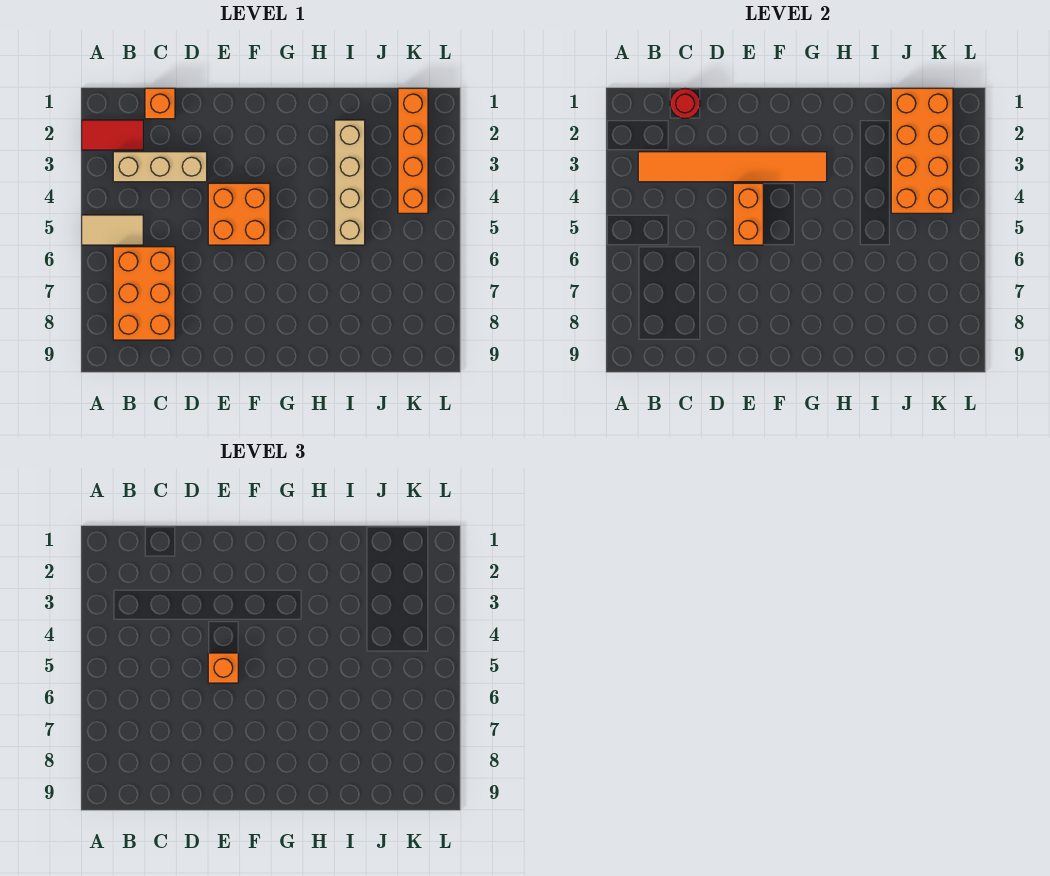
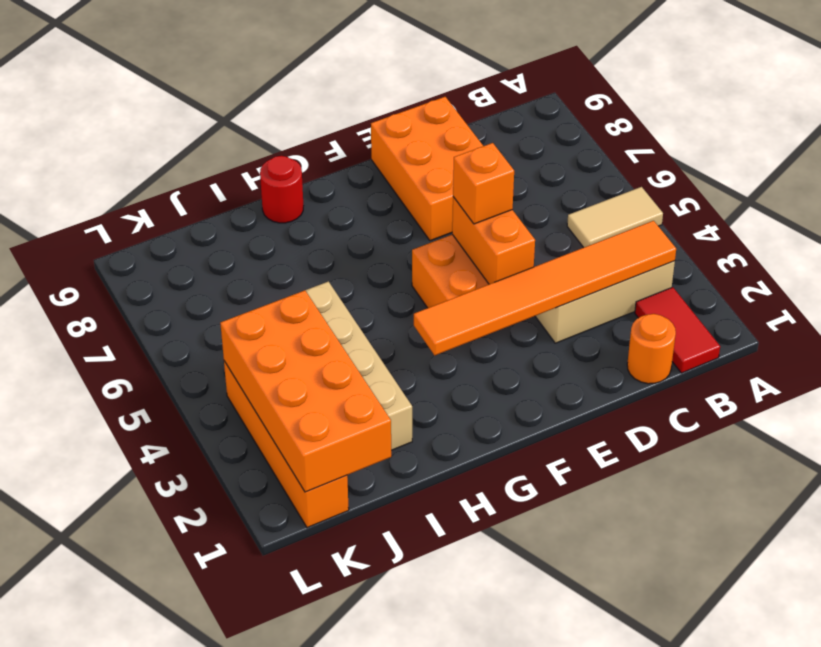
red tile A2:B2 level 1 -> red tile B1:B2 level 1
orange brick B6:C8 level 1 -> orange brick D7:E9 level 1
orange brick C1 level 1 -> orange round brick C1 level 1
red round brick C1 level 2 -> red round brick H9 level 1

